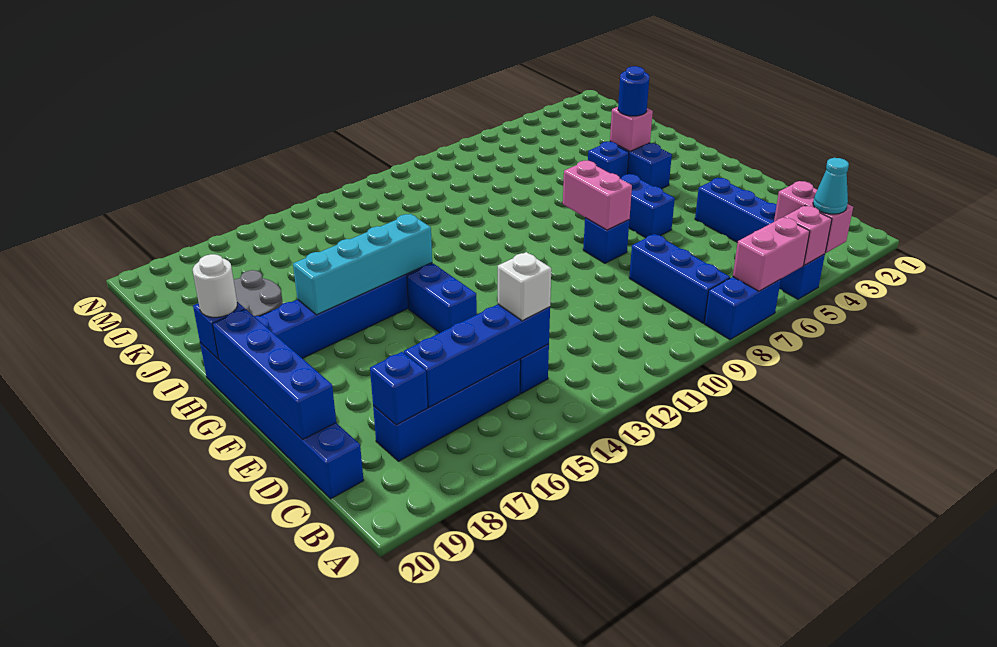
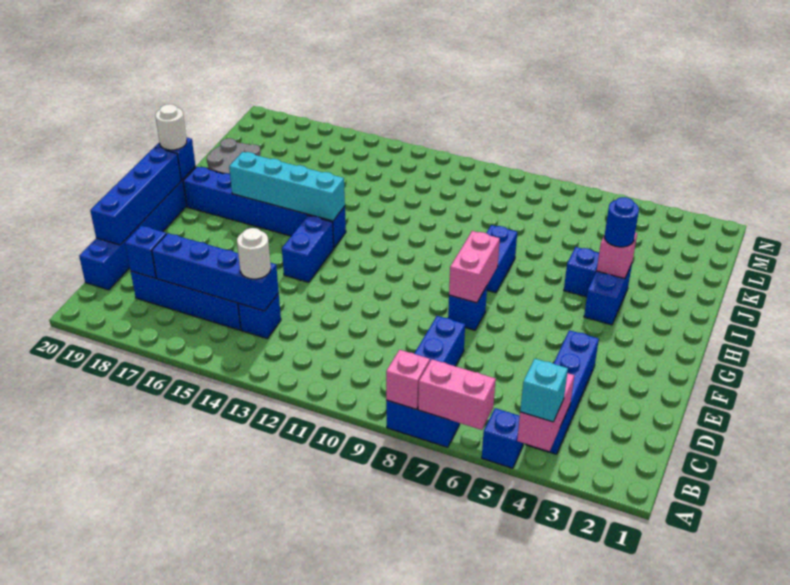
cyan cone A4 level 3 -> cyan brick A4 level 3
pink brick A5 level 2 -> pink brick A8 level 2
white brick C14 level 3 -> white round brick C14 level 3
blue brick F6:G6 level 1 -> blue brick H8:I8 level 1

